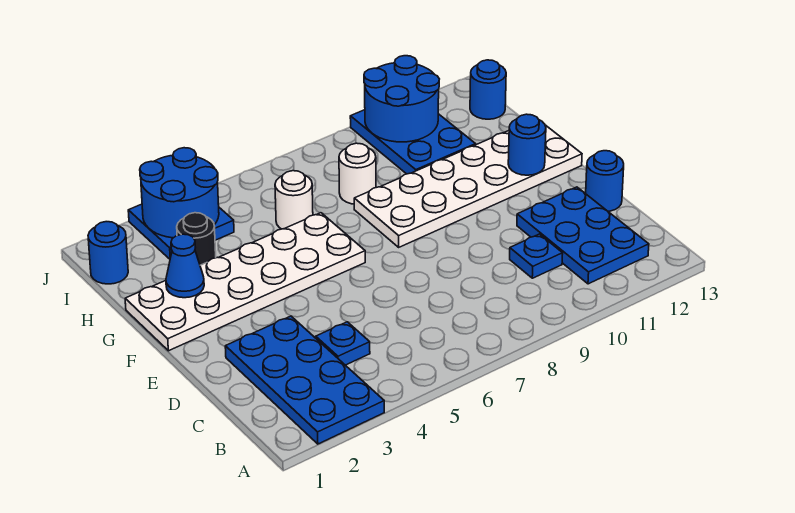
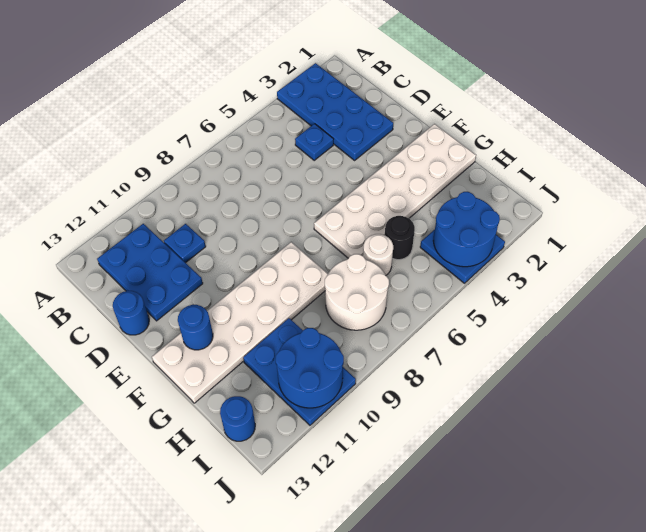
blue cone G2 level 2 -> none
black round brick H3 level 1 -> black round brick H5 level 1
white round brick H8 level 1 -> white round brick H7:I8 level 1
blue round brick I1 level 1 -> none

